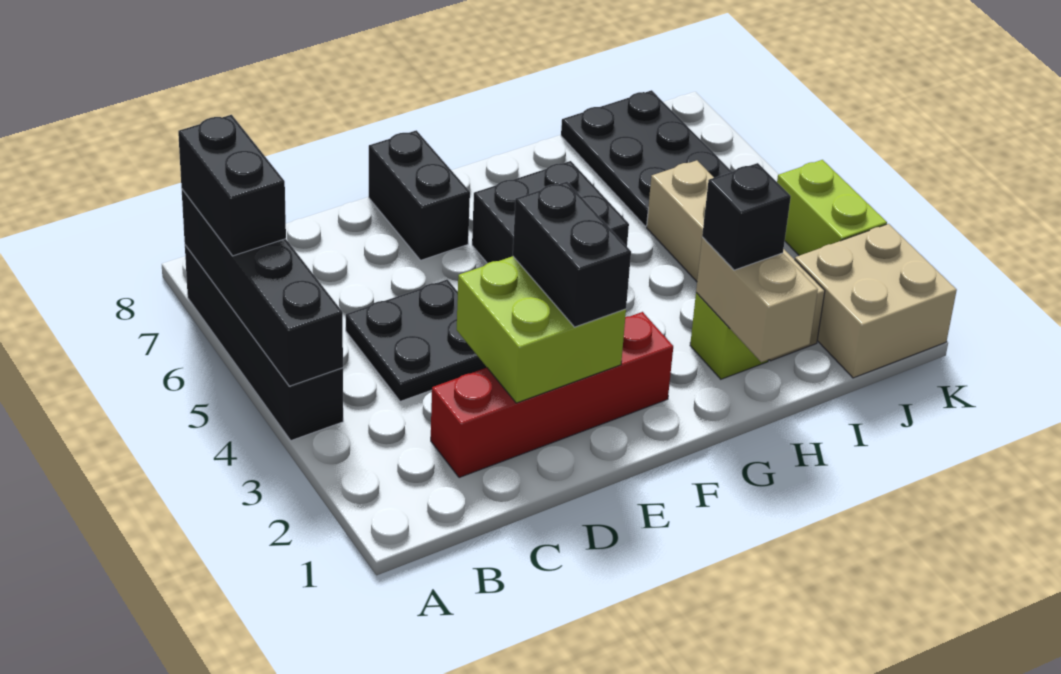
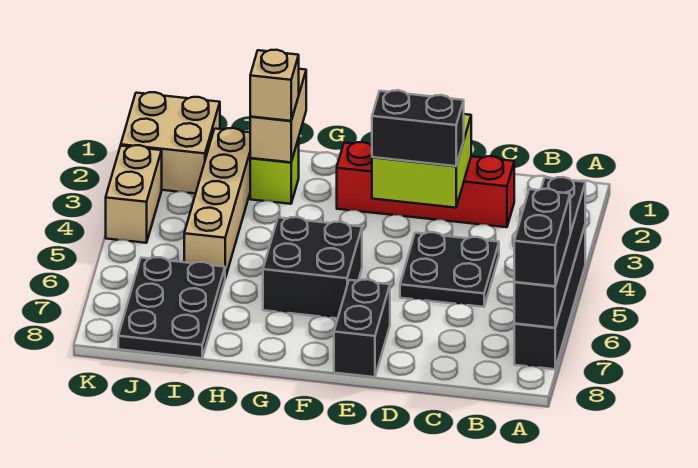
black brick E2:E3 level 3 -> black brick D3:E3 level 3
black brick H2 level 3 -> tan brick H2 level 3
lime brick K3:K4 level 1 -> tan brick K3:K4 level 1

